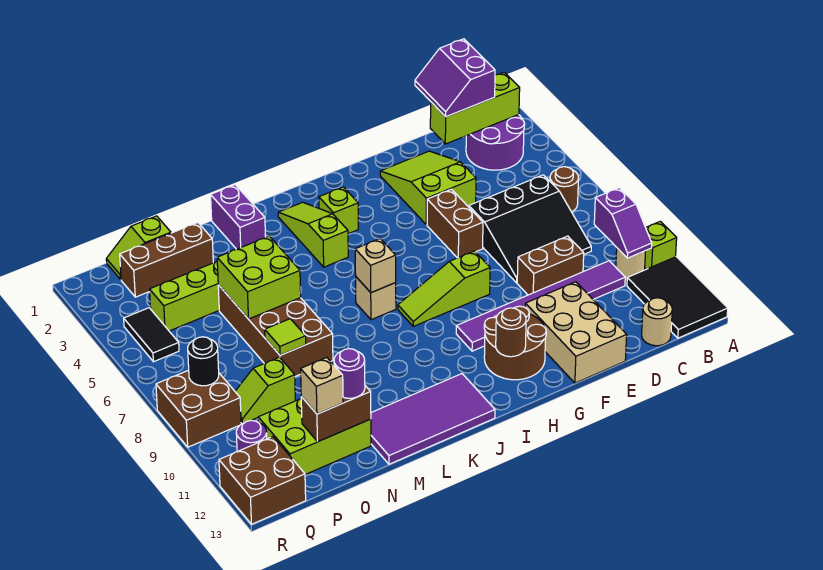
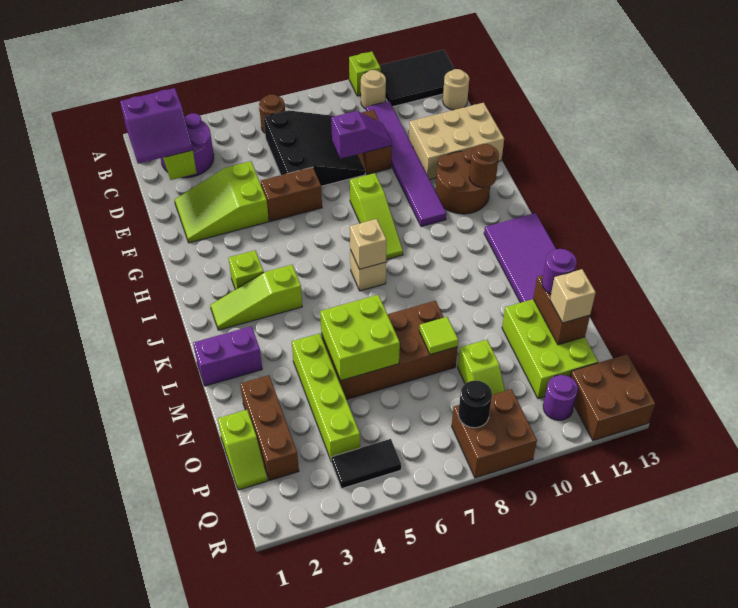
purple slope B9:B10 level 2 top 9 -> purple slope E8:E9 level 2 top 8

